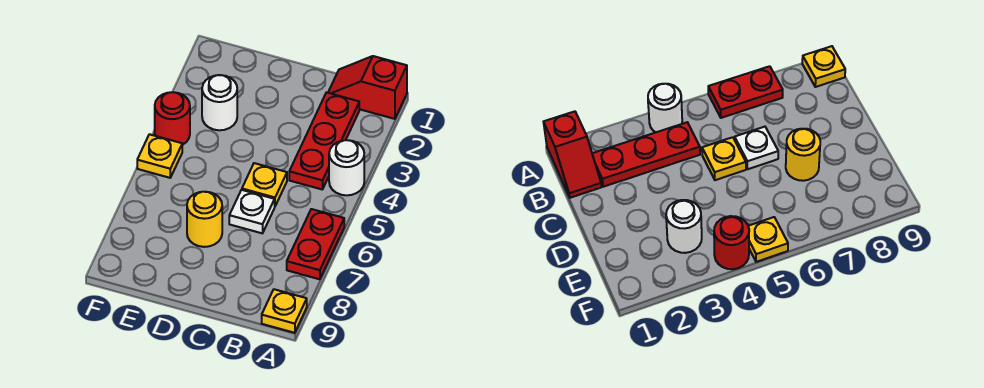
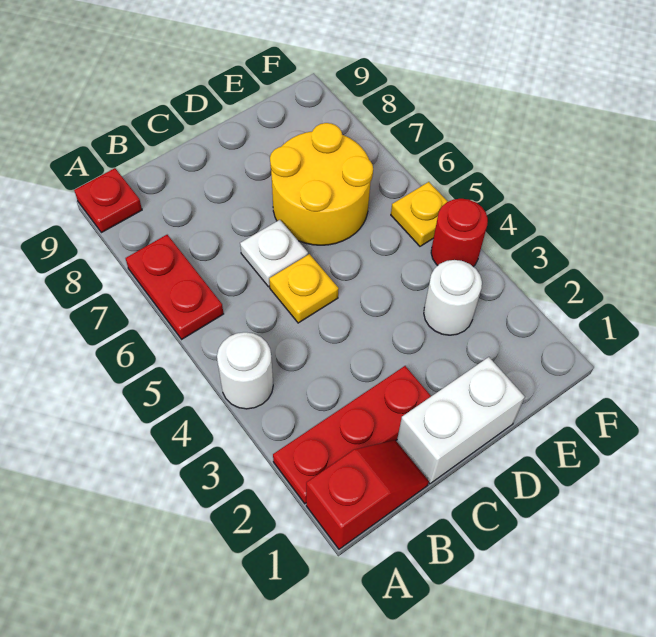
yellow plate A9 level 1 -> red plate A9 level 1
red plate B2:B4 level 1 -> red plate A2:C2 level 1
none -> white brick C1:D1 level 1
yellow round brick D7 level 1 -> yellow round brick D6:E7 level 1

